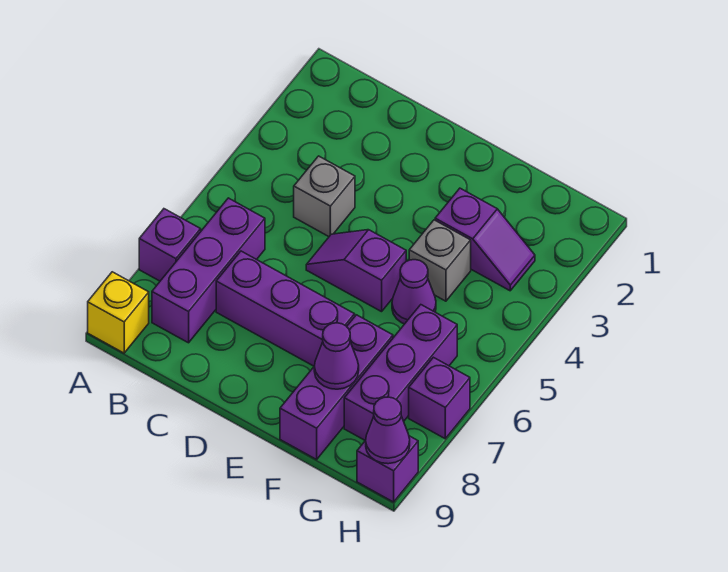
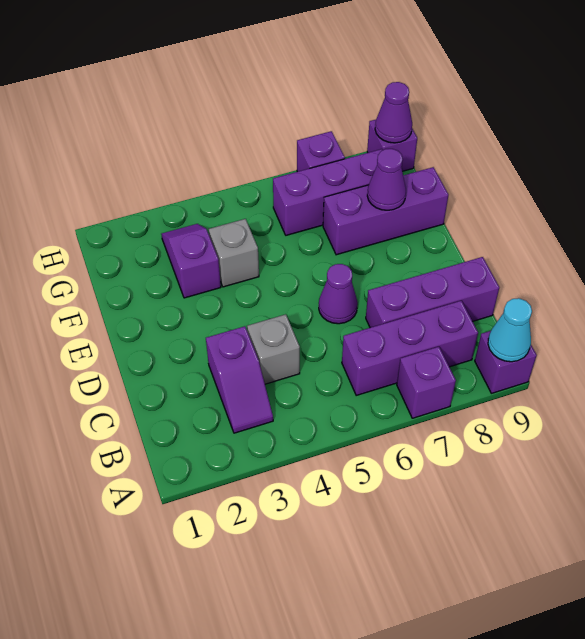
yellow brick A9 level 1 -> purple brick A9 level 1
none -> cyan cone A9 level 2
purple brick C7:E7 level 1 -> purple brick C7:C9 level 1
purple slope D5:E5 level 1 top E -> purple slope B3:C3 level 1 top C
purple cone F5 level 1 -> purple cone D6 level 1

